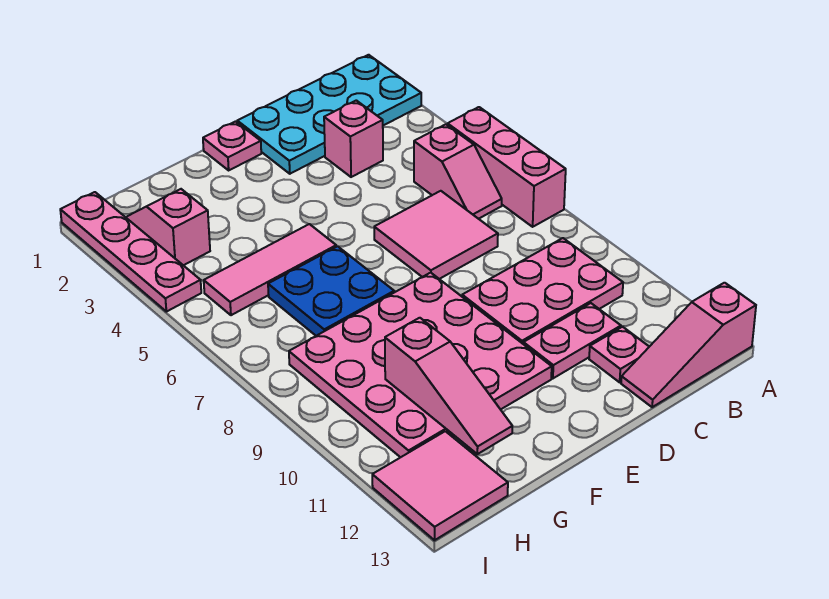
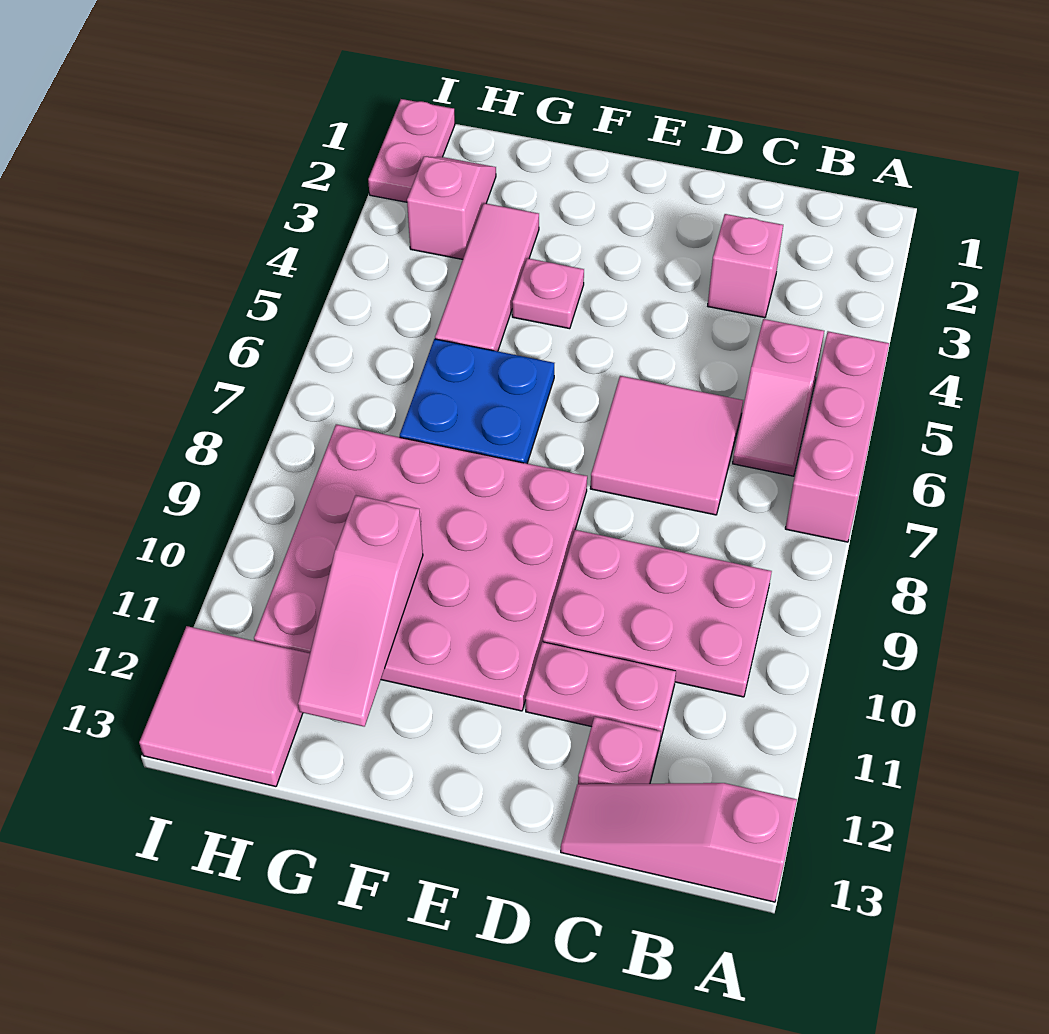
cyan plate A1:D2 level 1 -> none
pink plate E1 level 1 -> pink plate F4 level 1
pink tile F5:H5 level 1 -> pink tile G3:G5 level 1
pink plate I1:I4 level 1 -> pink plate I1:I2 level 1

